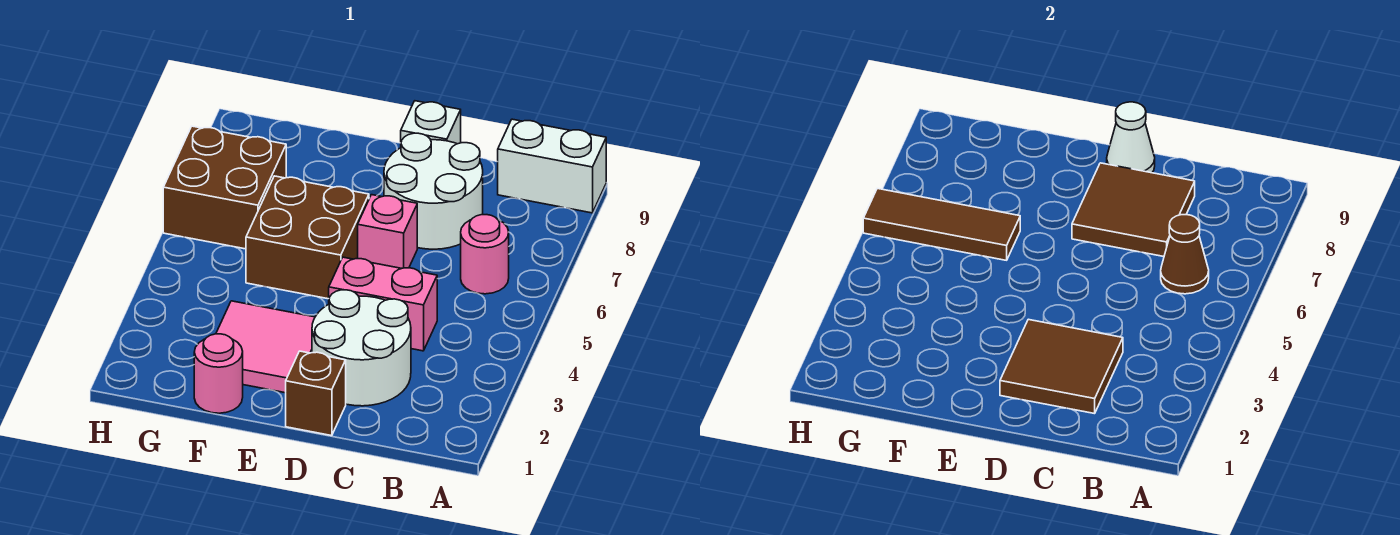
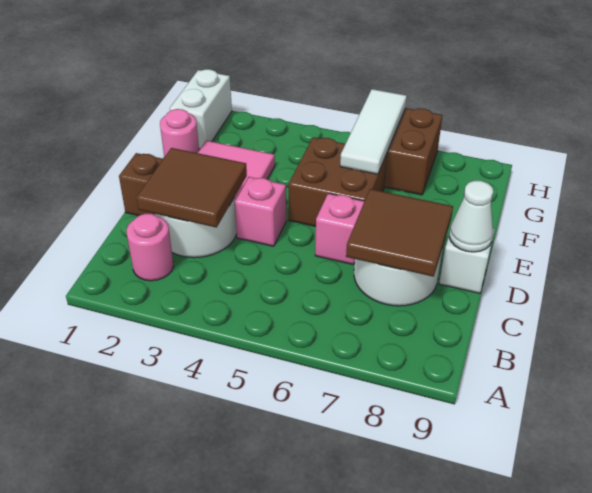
white brick A9:B9 level 1 -> white brick G1:H1 level 1
pink round brick B6 level 1 -> pink round brick B2 level 1
brown cone B6 level 2 -> none
pink brick C4:D4 level 1 -> pink brick D4 level 1
brown tile F6:H6 level 2 -> white tile F6:H6 level 2

